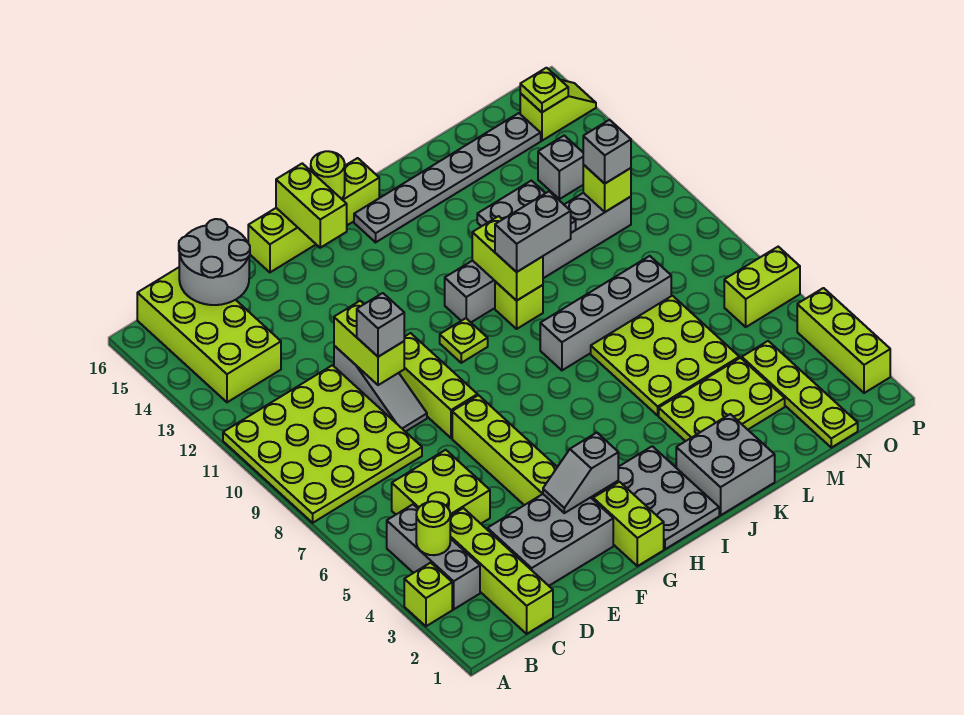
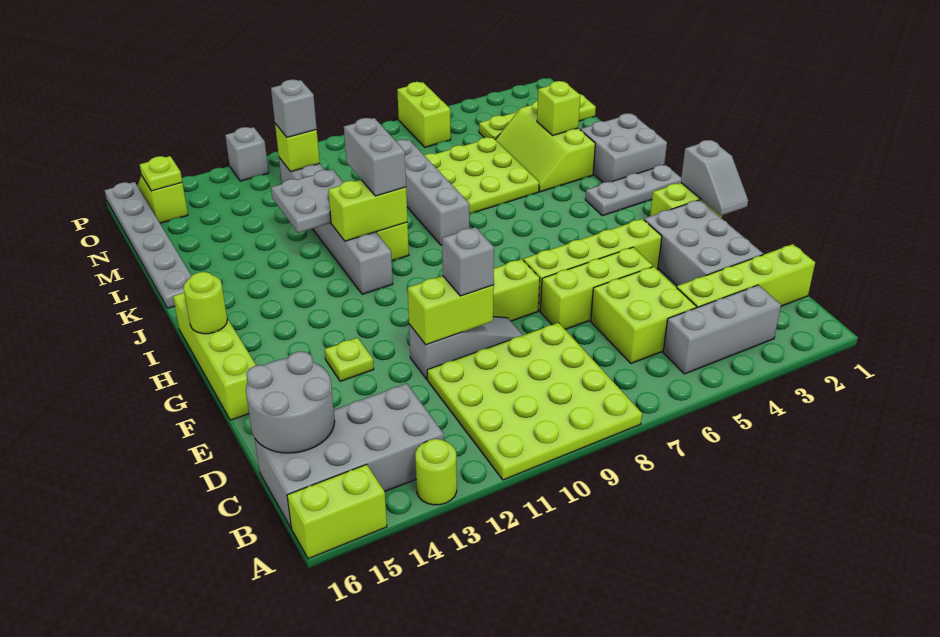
lime brick A3 level 1 -> lime brick L3 level 2
lime round brick B4 level 2 -> lime round brick A13 level 1
lime brick B13:C16 level 1 -> grey brick B13:C16 level 1
grey slope F3:G3 level 2 top G -> grey slope F1:G1 level 2 top G
lime brick G15:G16 level 2 -> lime brick A15:A16 level 1
grey plate H1:I3 level 1 -> grey plate I1:I3 level 1
lime plate H10 level 1 -> lime plate F13 level 1
grey plate I15:N15 level 1 -> grey plate K16:P16 level 1
lime plate K3:M4 level 1 -> lime slope K3:M4 level 1 top 3
grey brick N13 level 1 -> grey brick P12 level 1
lime brick P2:P4 level 1 -> lime brick E5:E7 level 1

